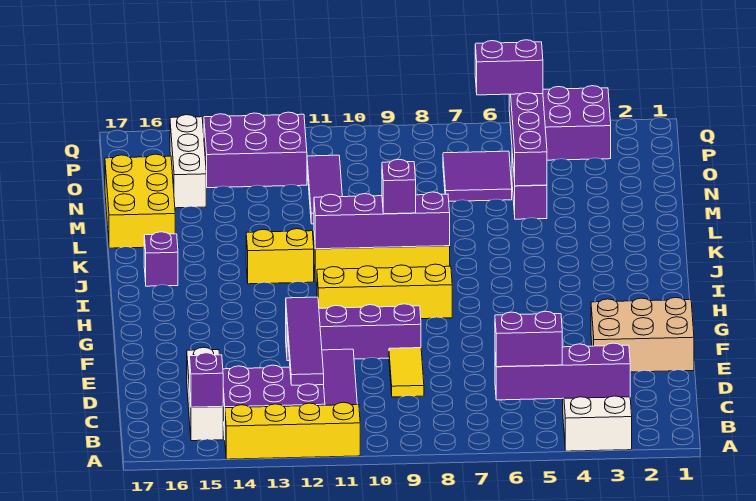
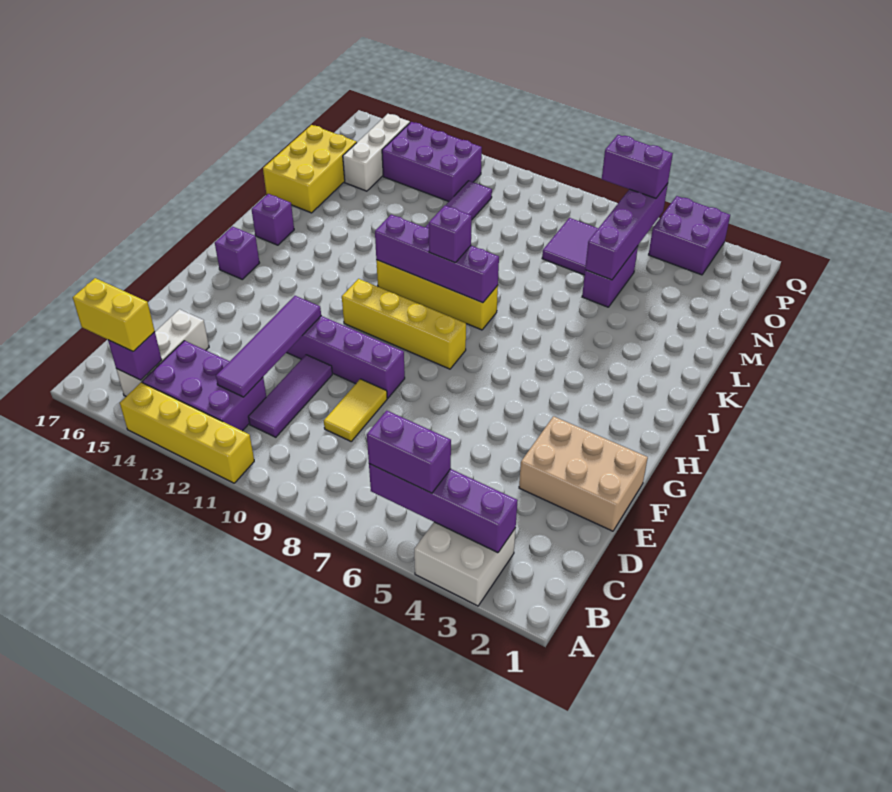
none -> purple brick H16 level 1
yellow brick J12:J13 level 1 -> yellow brick B15:B16 level 3

